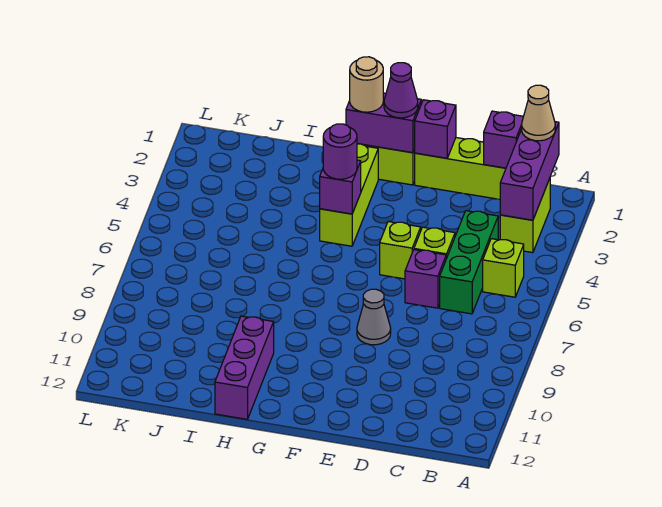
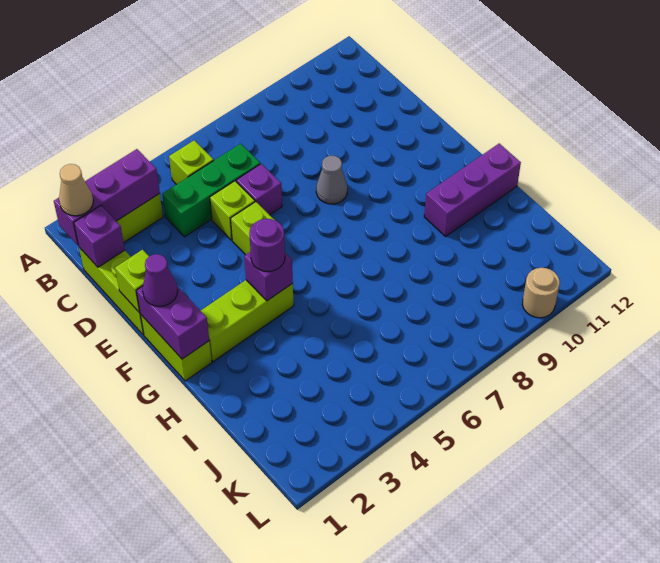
purple brick E1 level 2 -> lime brick E1 level 2
tan round brick G1 level 3 -> tan round brick L10 level 1

